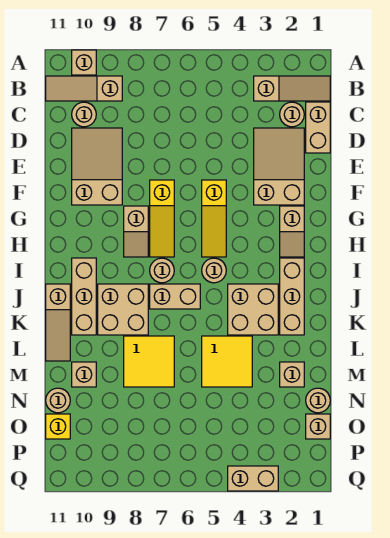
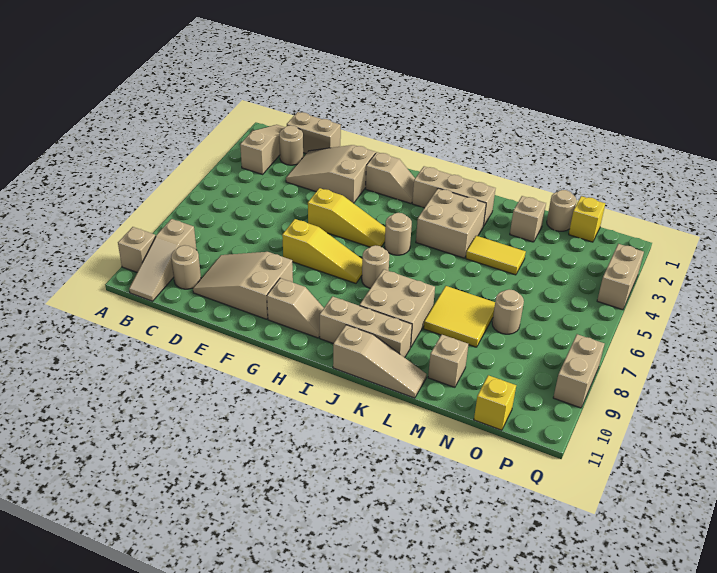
tan slope G8:H8 level 1 top G -> tan slope G10:H10 level 1 top G
tan brick J6:J7 level 1 -> tan brick Q8:Q9 level 1
yellow tile L4:M5 level 1 -> yellow tile L4:M4 level 1
tan round brick N11 level 1 -> tan round brick N7 level 1
tan brick O1 level 1 -> yellow brick O1 level 1

